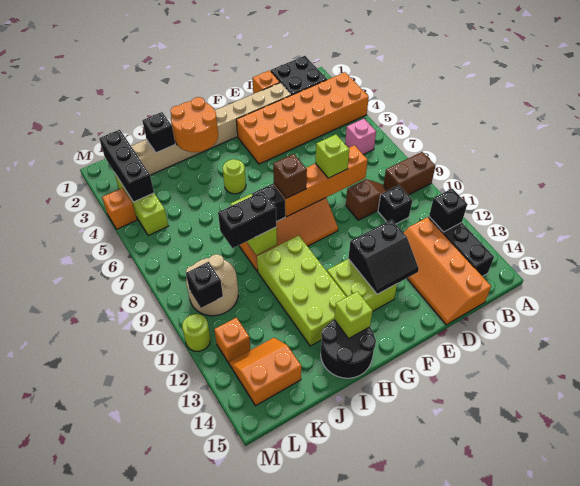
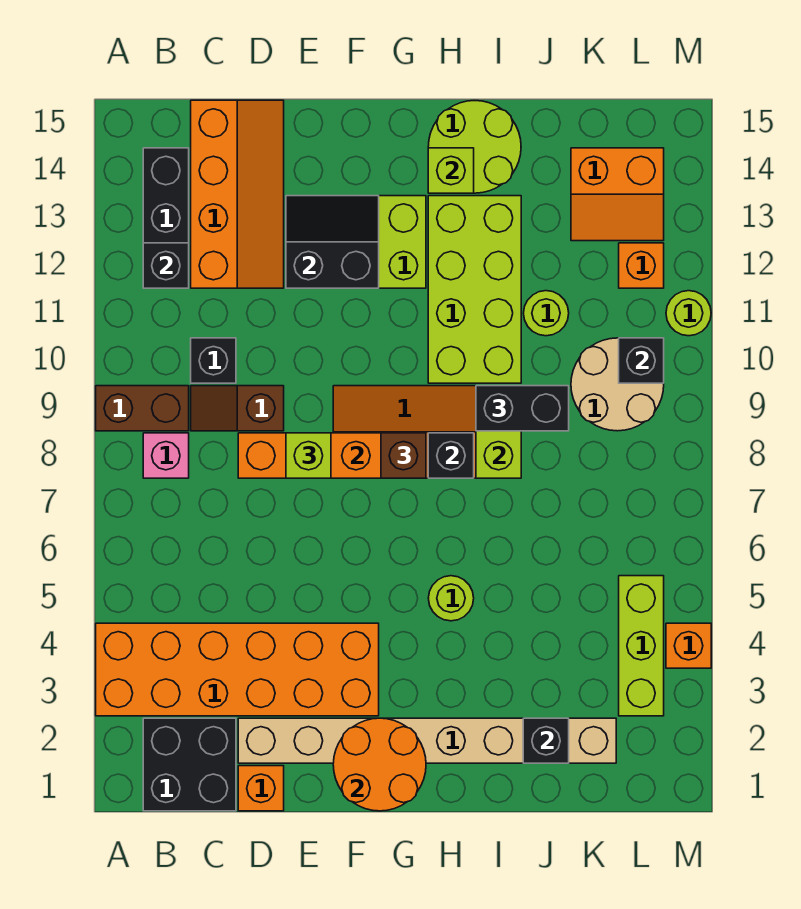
pink brick B6 level 1 -> pink brick B8 level 1
orange round brick H2:I3 level 2 -> orange round brick F1:G2 level 2
black round brick H14:I15 level 1 -> lime round brick H14:I15 level 1
none -> lime round brick J11 level 1
black brick L2:L4 level 2 -> none

